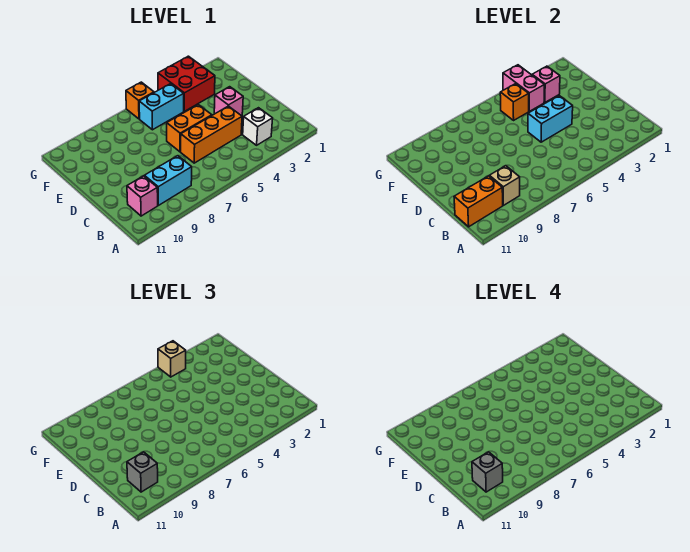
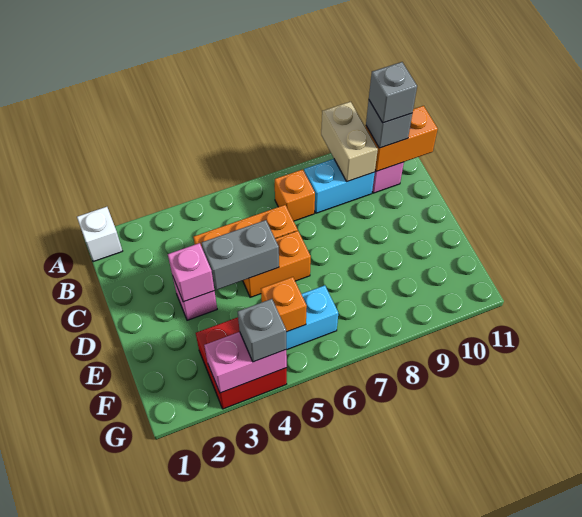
white brick B3 level 1 -> white brick A1 level 1
tan brick B9 level 2 -> tan brick A9:B9 level 2
cyan brick D4:D5 level 2 -> grey brick D4:D5 level 2
pink brick F3 level 2 -> pink brick D3 level 2
pink brick F4:G4 level 2 -> pink brick G3:G4 level 2
tan brick G4 level 3 -> grey brick G4 level 3
orange brick G6 level 1 -> orange brick B7 level 1

